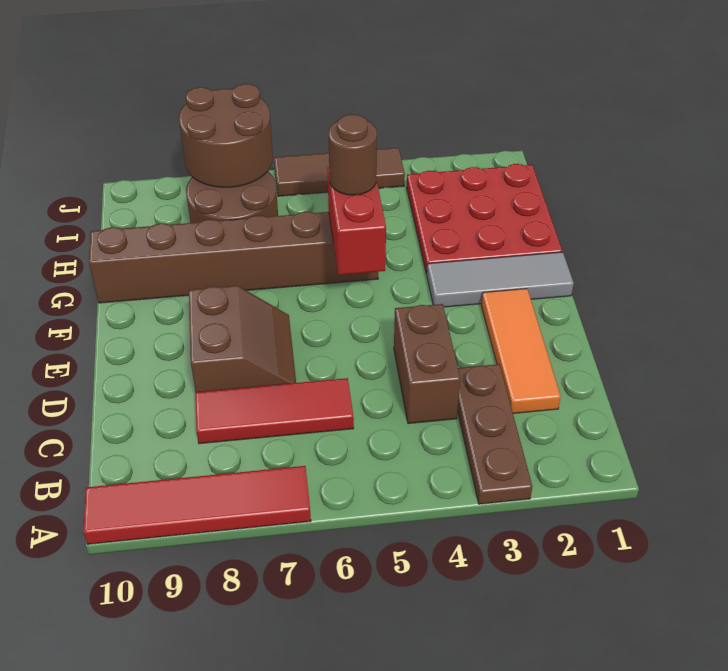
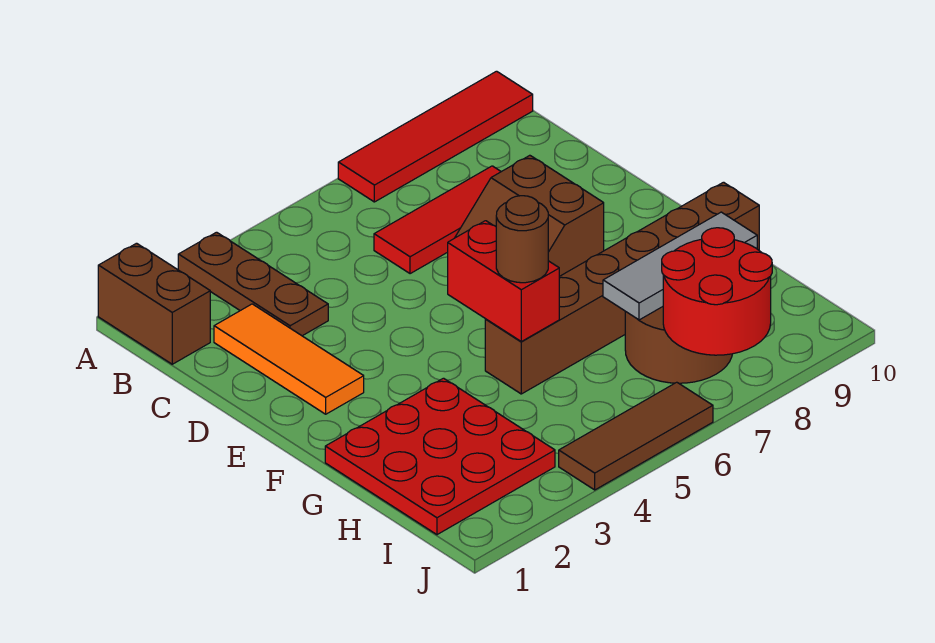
brown brick C4:D4 level 1 -> brown brick A1:B1 level 1
grey tile F1:F3 level 1 -> grey tile H7:H9 level 2
brown round brick I7:J8 level 2 -> red round brick I7:J8 level 2

